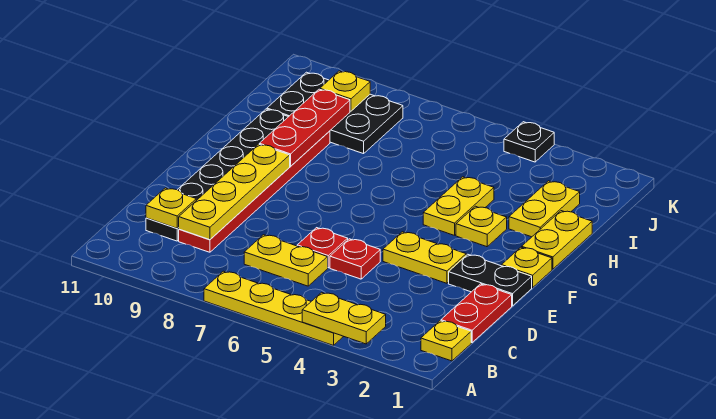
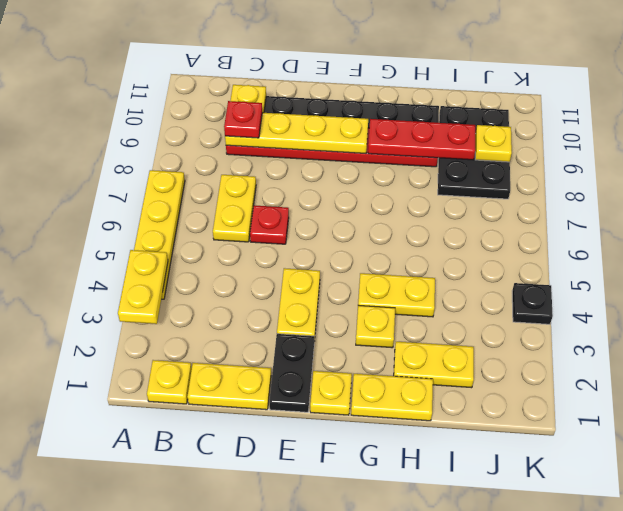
red plate C1:D1 level 1 -> yellow plate C1:D1 level 1
red plate D5 level 1 -> red plate C9 level 3

